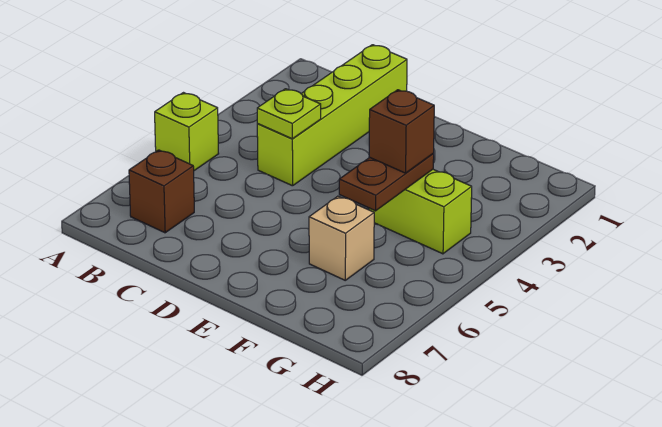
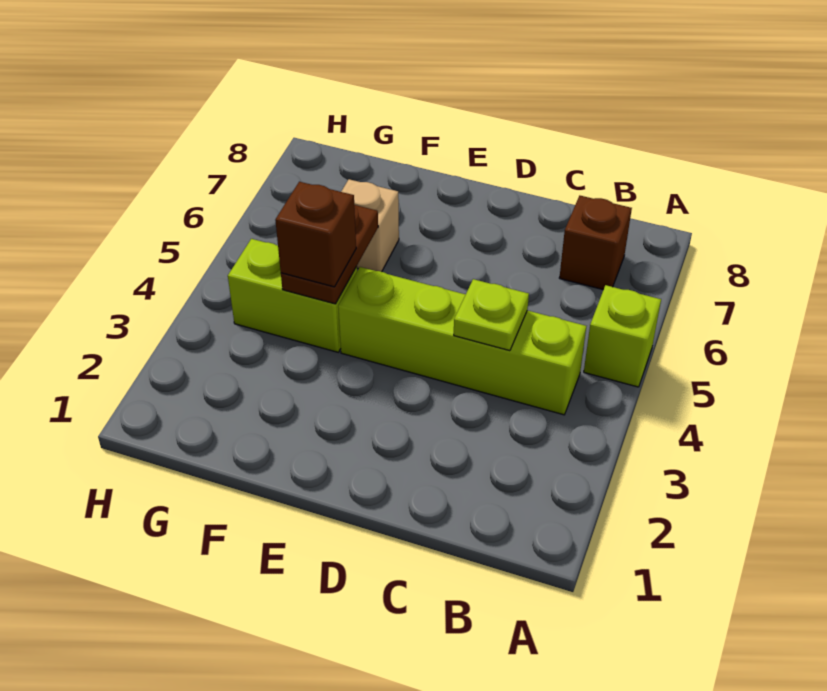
lime brick C1:C4 level 1 -> lime brick B4:E4 level 1

